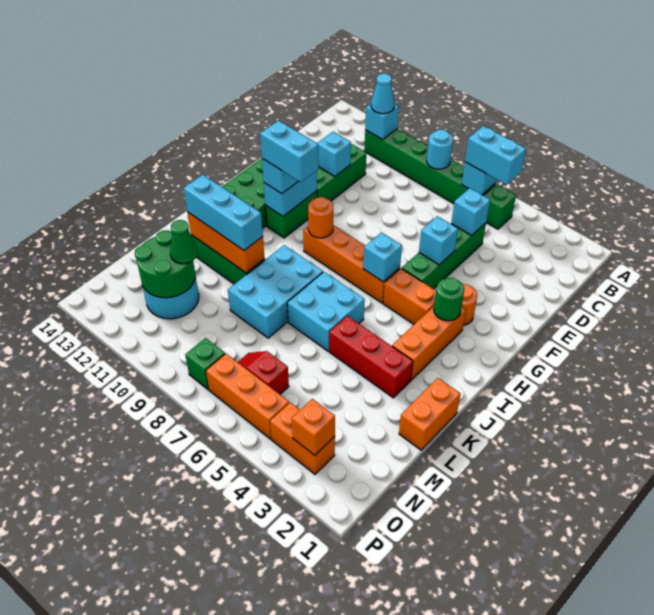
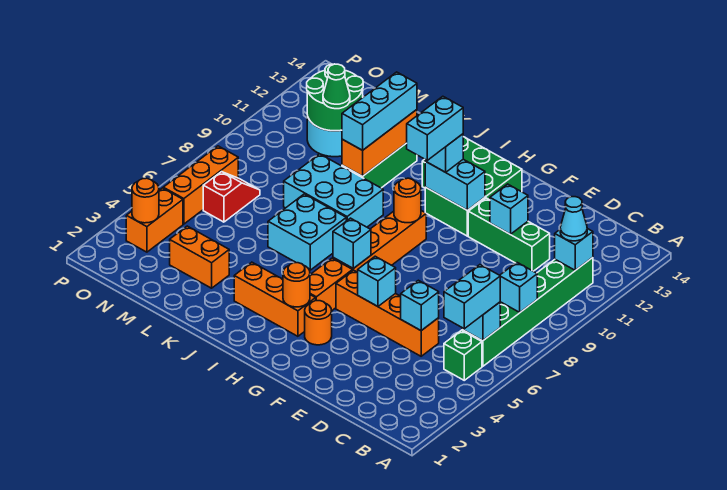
cyan round brick B8 level 2 -> cyan brick B8 level 2
green brick D5:G5 level 1 -> orange brick D5:G5 level 1
green round brick H3 level 2 -> orange round brick H3 level 2
orange brick K1:L1 level 1 -> orange brick L3:M3 level 1
red brick K3:K5 level 1 -> none
orange brick O3 level 2 -> orange round brick O3 level 2
green brick O8 level 1 -> none

